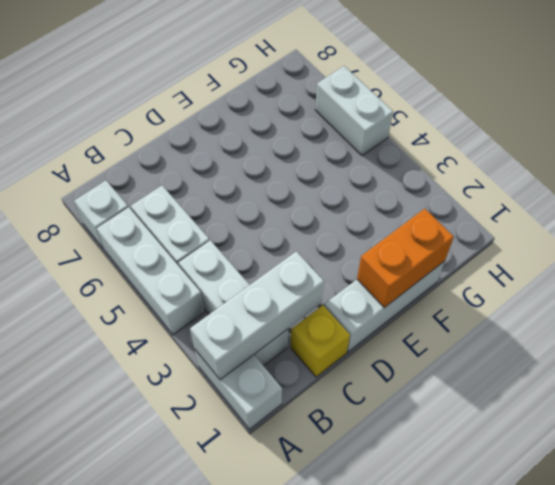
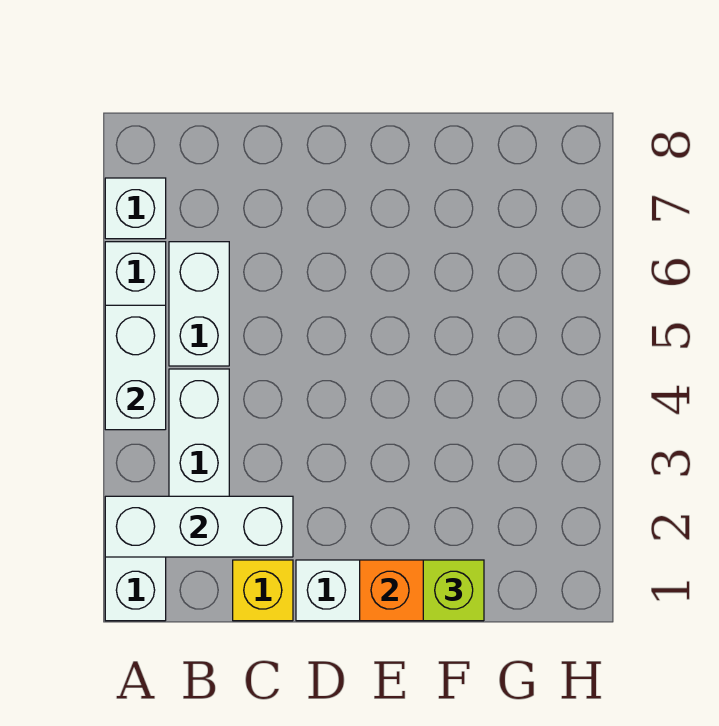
none -> lime brick F1 level 3
white brick H5:H6 level 1 -> white brick A4:A5 level 2

